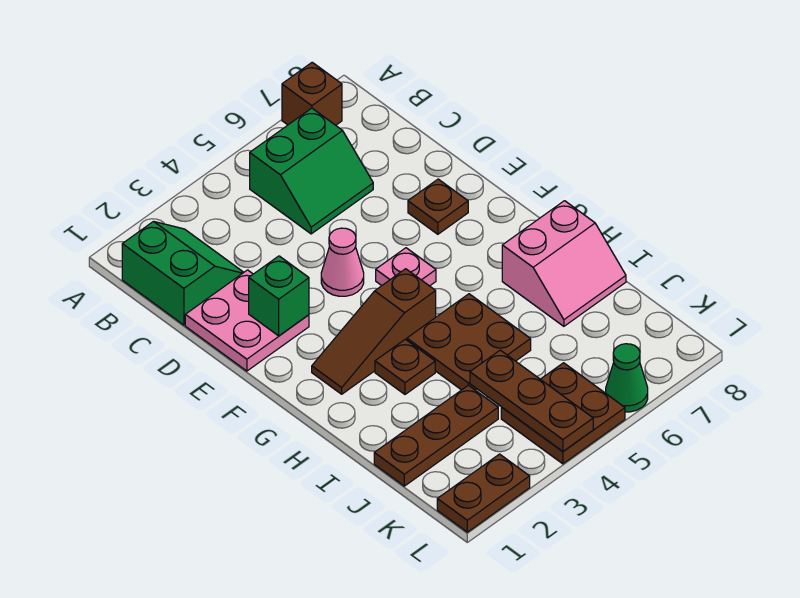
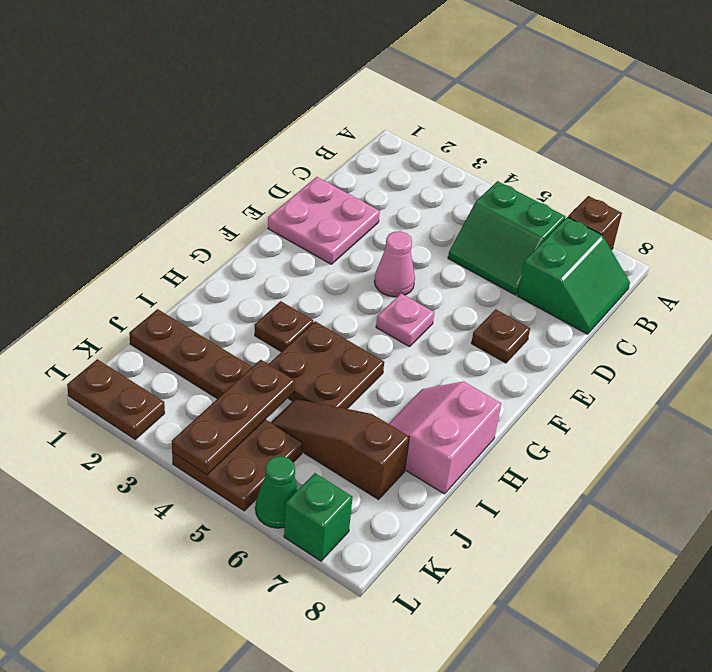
green slope B1:C2 level 1 top 1 -> green slope B7:C8 level 1 top 7
green brick E2 level 2 -> green brick L7 level 1
brown slope G2:G4 level 1 top 4 -> brown slope J5:J7 level 1 top 7
pink slope H7:I8 level 1 top H -> pink slope H7:I8 level 1 top 8

